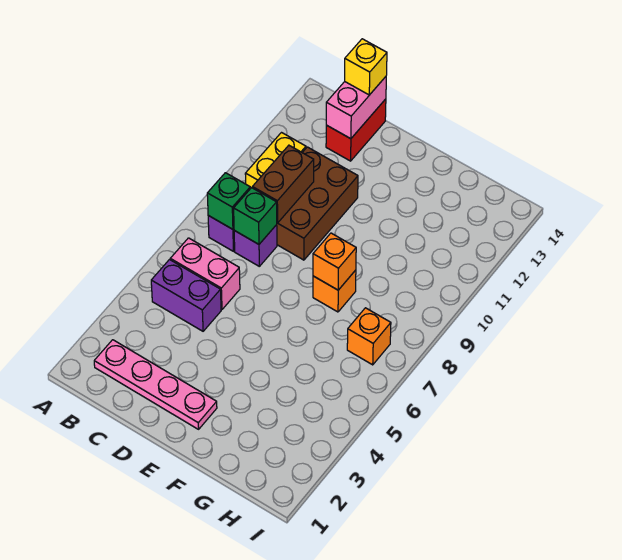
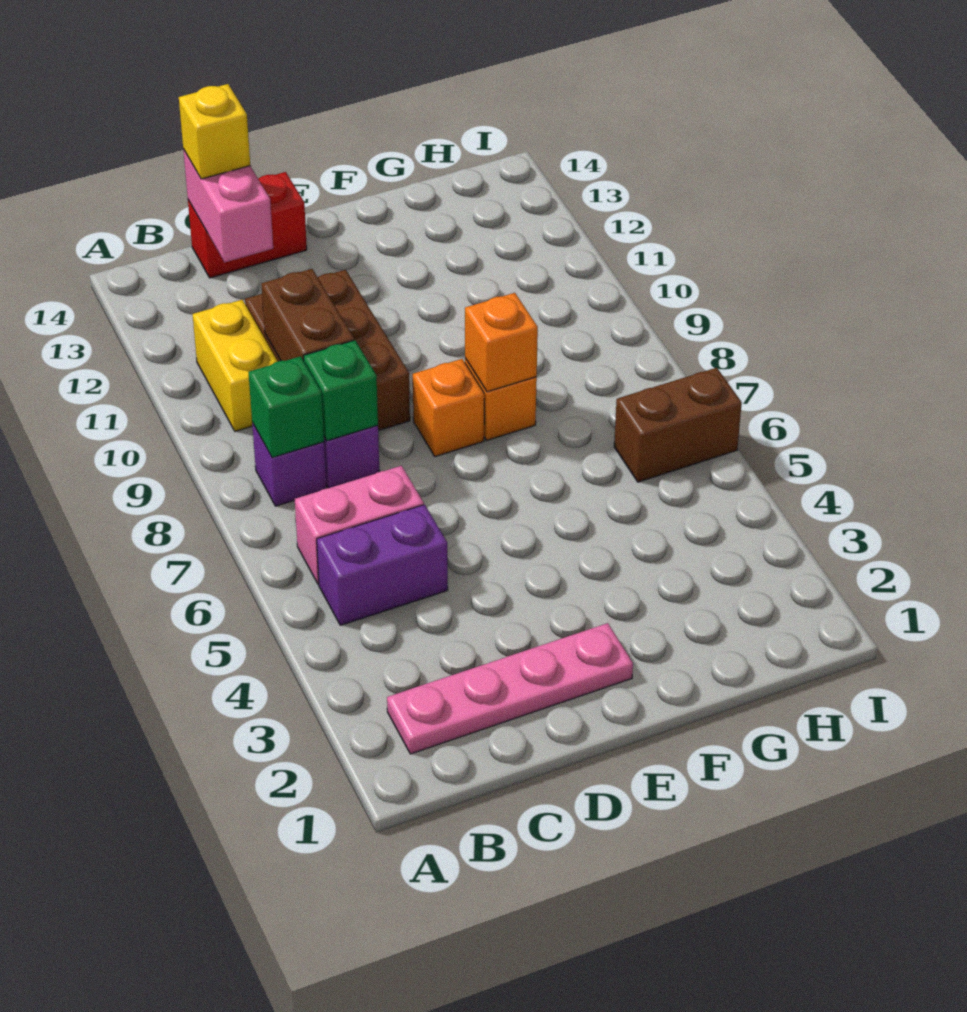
red brick C13:C14 level 1 -> red brick C14:D14 level 1
none -> brown brick H6:I6 level 1
orange brick H7 level 1 -> orange brick E8 level 1

